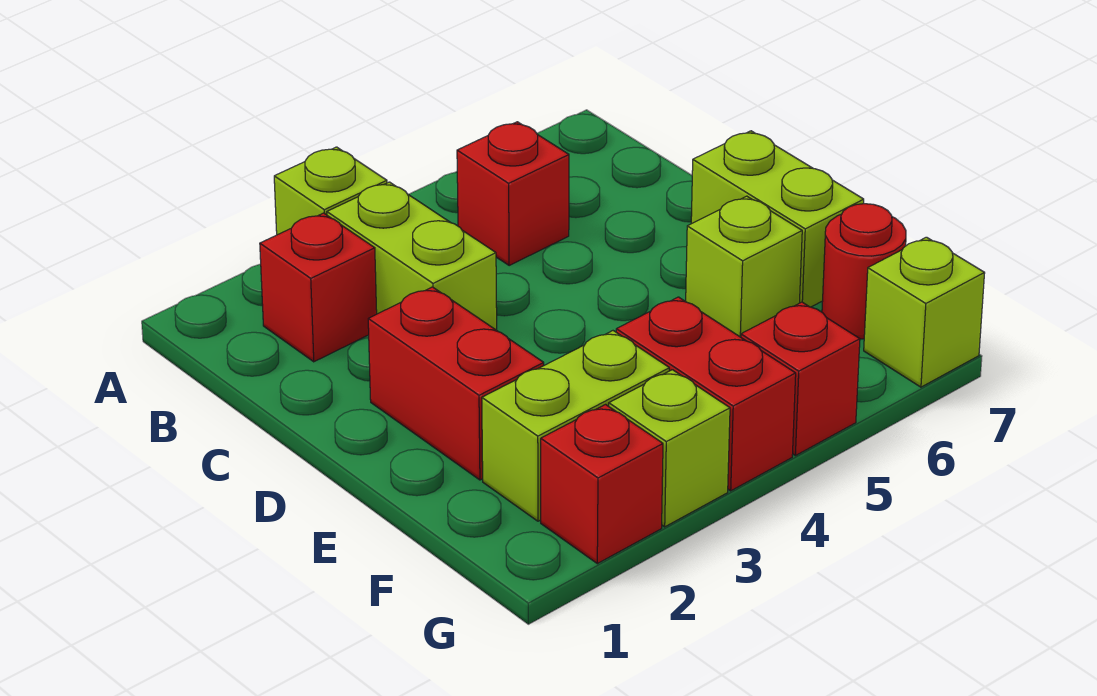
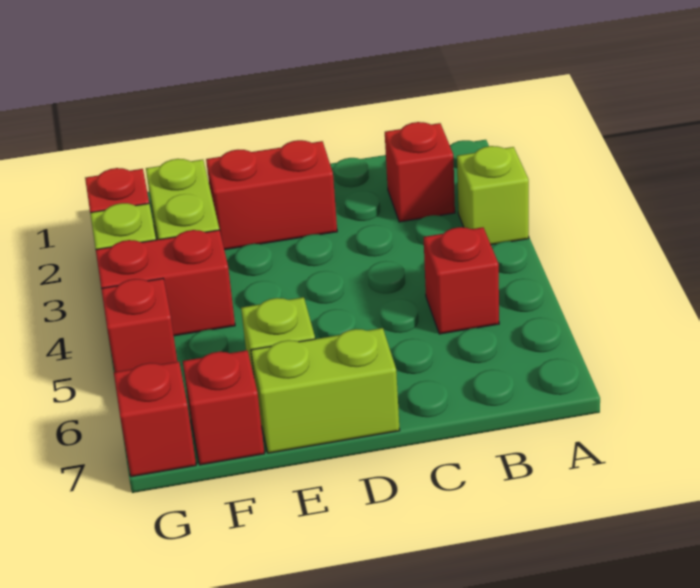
lime brick B3:C3 level 1 -> none
red round brick F7 level 1 -> red brick F7 level 1
lime brick G7 level 1 -> red brick G7 level 1

